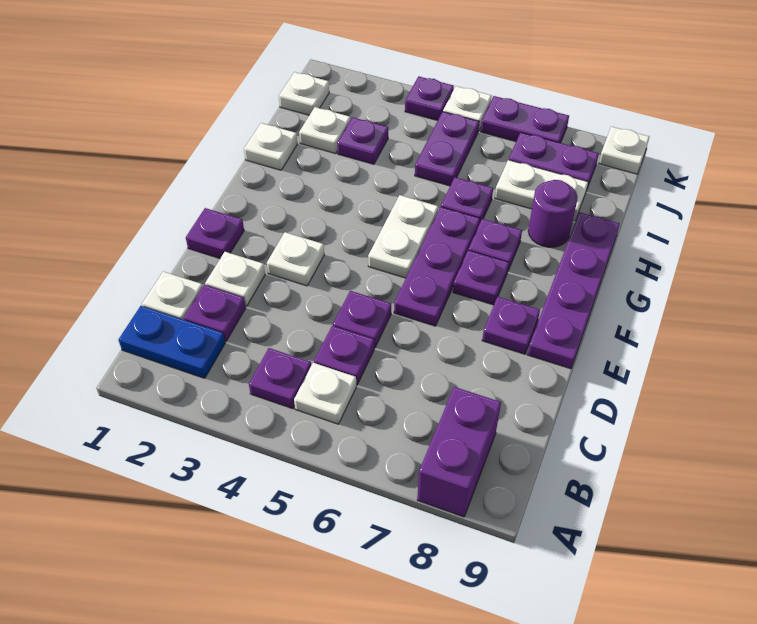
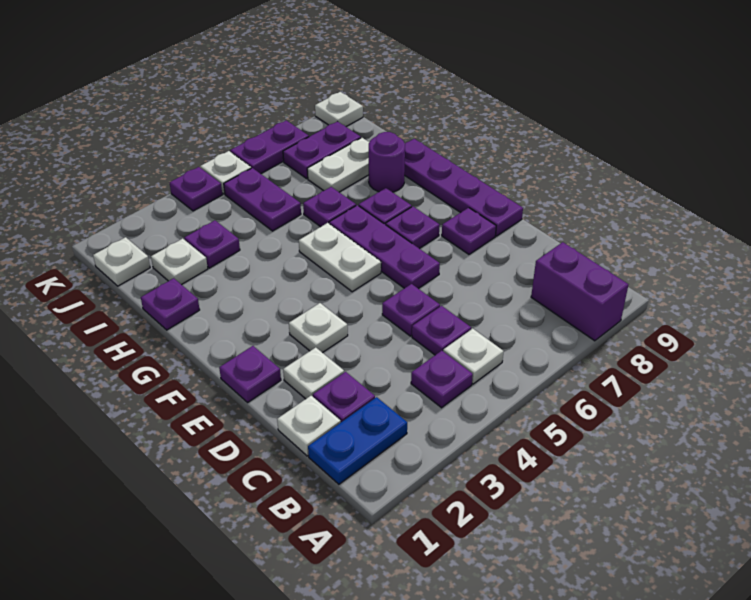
white plate H1 level 1 -> purple plate H1 level 1

